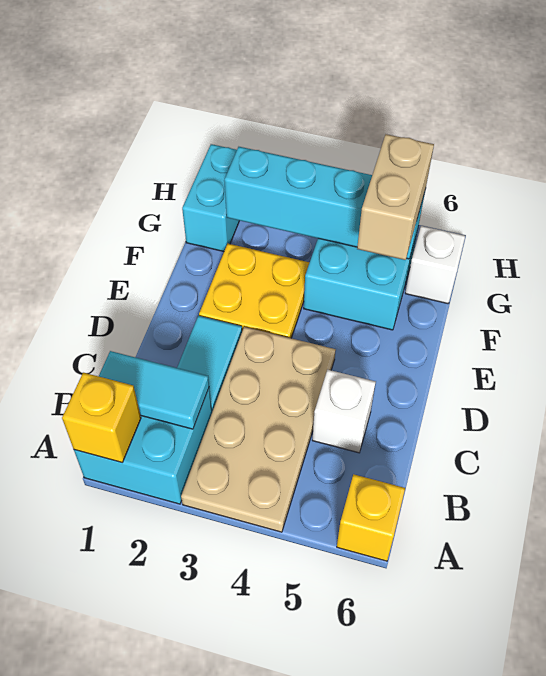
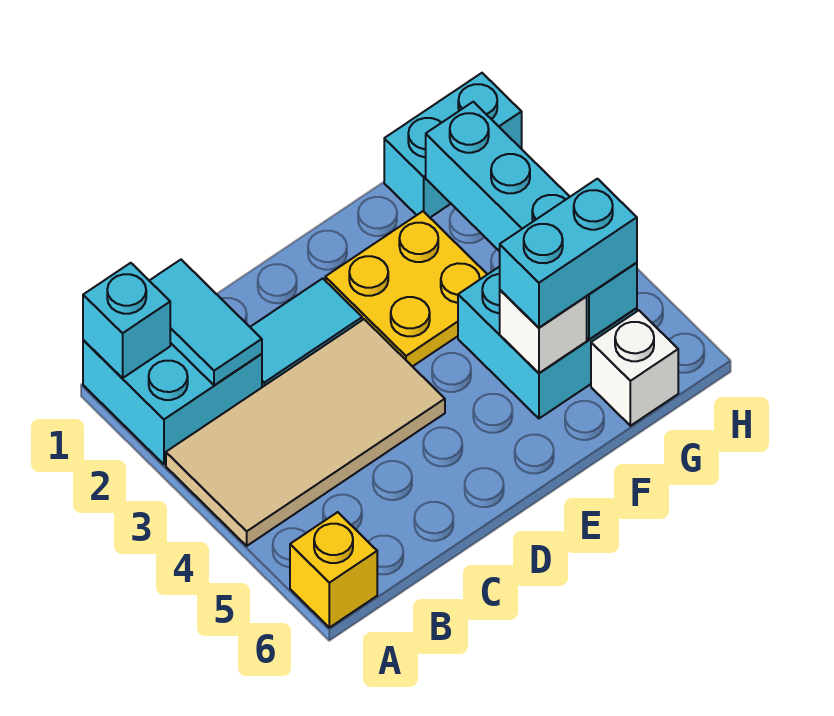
yellow brick A1 level 2 -> cyan brick A1 level 2
tan plate A3:D4 level 1 -> tan tile A3:D4 level 1
white brick C5 level 1 -> white brick F5 level 2
tan brick F5:G5 level 3 -> cyan brick F5:G5 level 3

